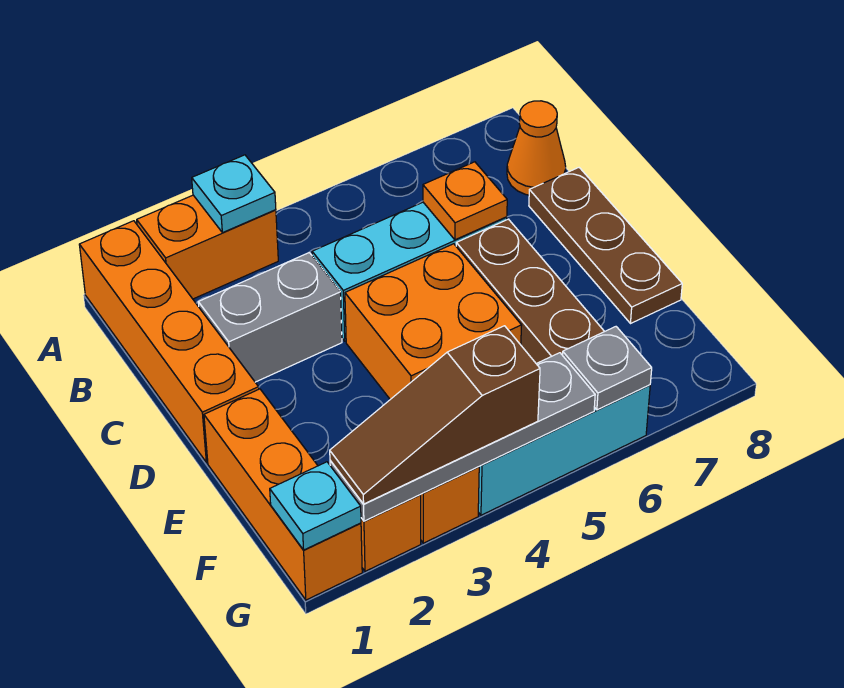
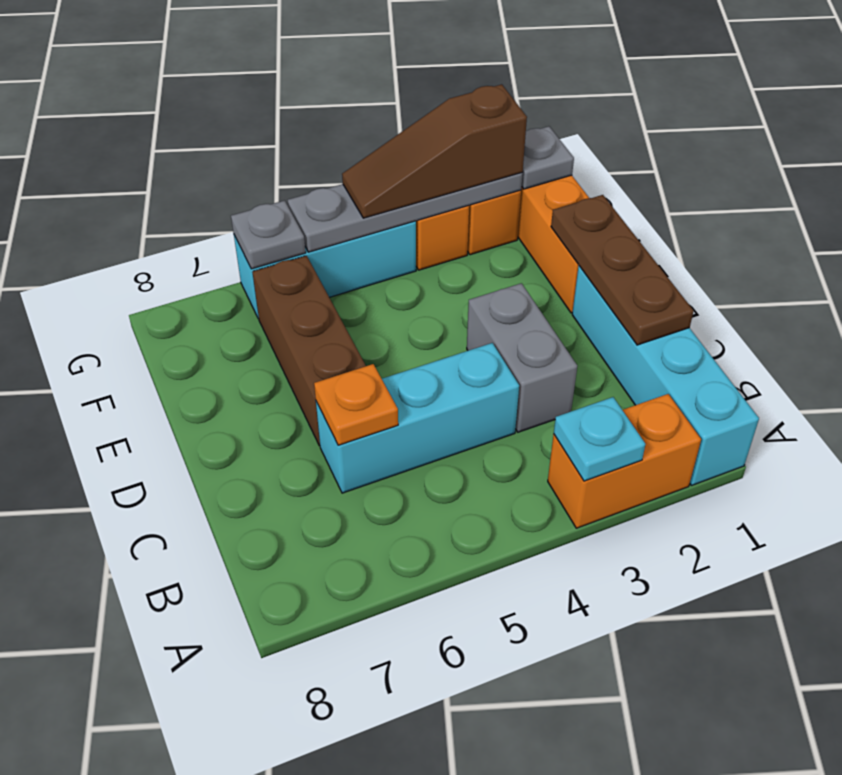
orange brick A1:D1 level 1 -> cyan brick A1:D1 level 1
orange cone B8 level 1 -> none
grey brick C2:C3 level 1 -> grey brick C3:D3 level 1
brown plate C8:E8 level 1 -> brown plate C1:E1 level 2
orange brick D4:E5 level 1 -> none
cyan plate G1 level 2 -> grey plate G1 level 2
brown slope G2:G4 level 3 top 4 -> brown slope G2:G4 level 3 top 2

